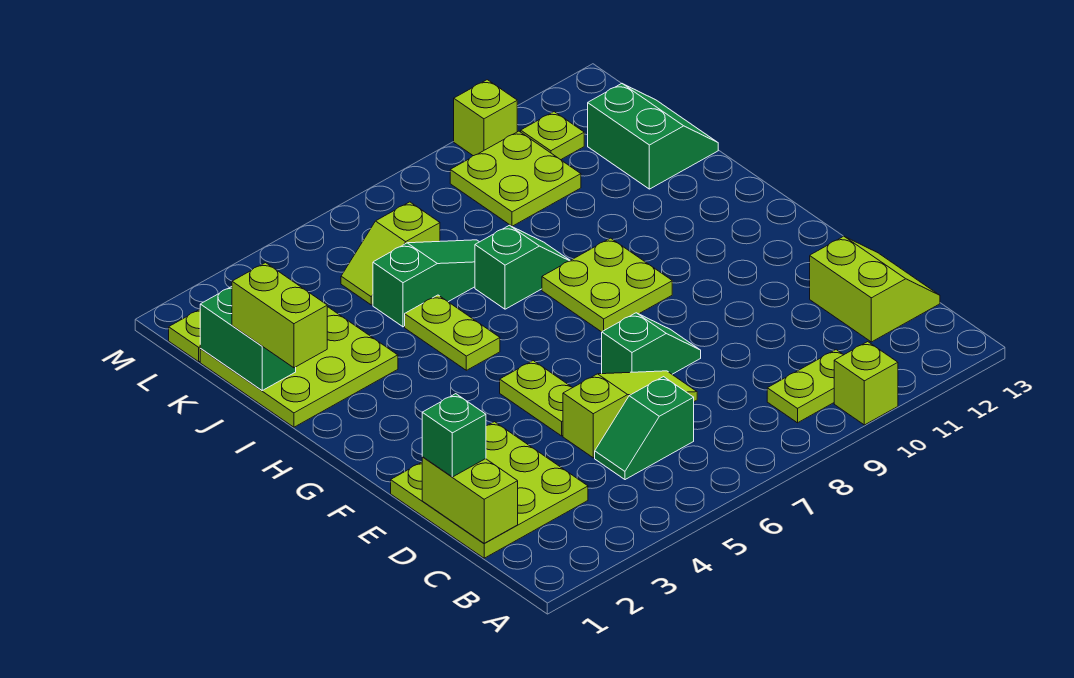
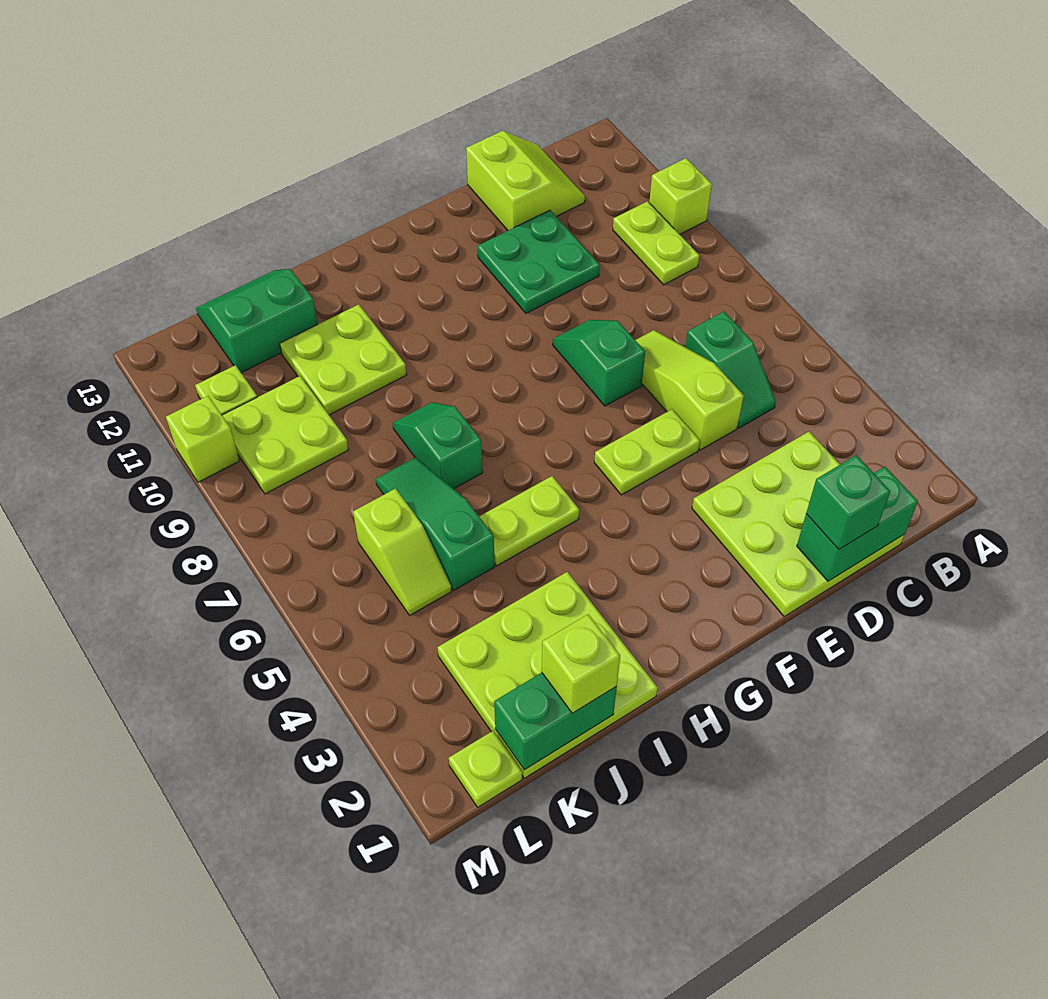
lime brick C1:D1 level 2 -> green brick C1:D1 level 2
lime slope C12:D13 level 1 top 12 -> lime slope C12:D13 level 1 top D
none -> green plate D10:E11 level 1
lime plate G8:H9 level 1 -> lime plate I10:J11 level 1
lime brick I1:J1 level 3 -> lime brick J1 level 3

